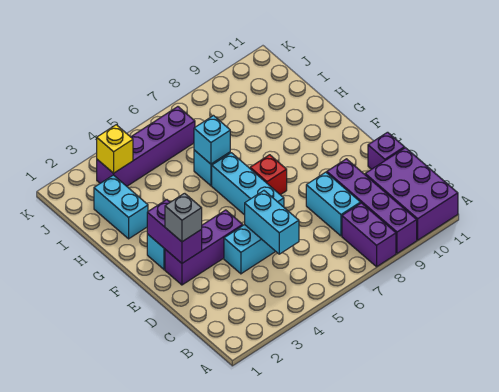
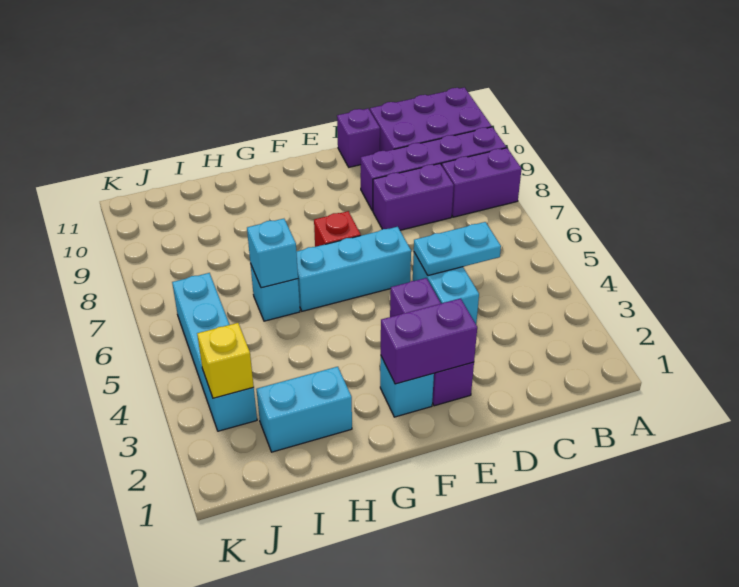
cyan brick C5:D5 level 2 -> cyan plate C5:D5 level 2
cyan brick C8:D8 level 1 -> purple brick C8:D8 level 1
grey brick E2 level 3 -> none
purple brick J3:J6 level 1 -> cyan brick J3:J6 level 1

